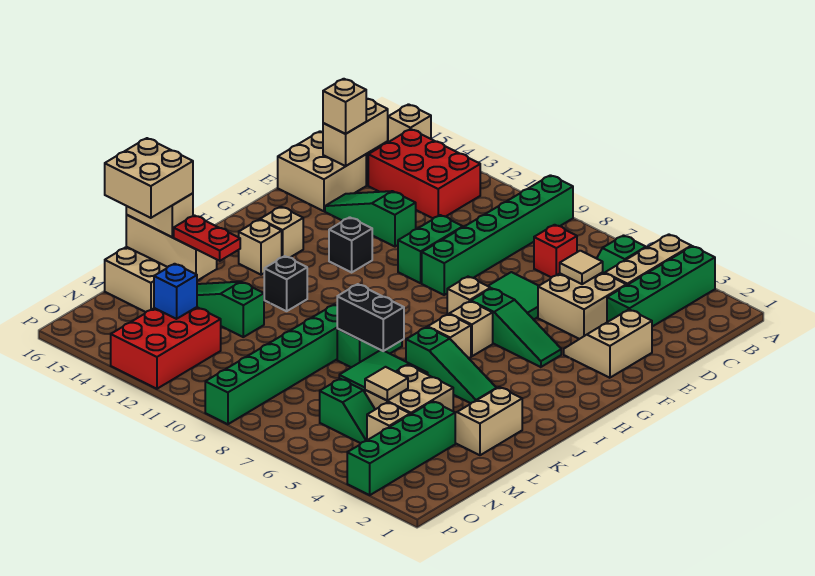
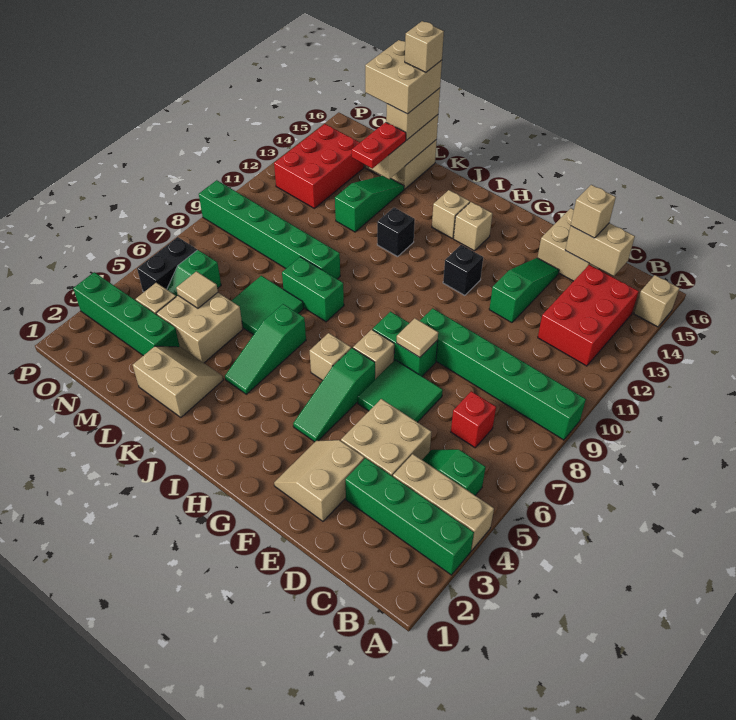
tan tile D5 level 2 -> tan tile F8 level 2
tan slope E2:F3 level 1 top 2 -> tan slope E2:F3 level 1 top E
green brick E10:F10 level 1 -> green brick F8:G8 level 1
tan brick I6 level 1 -> tan brick L16 level 5
black brick K7:K8 level 2 -> black brick O5:O6 level 1
red brick N12:P13 level 1 -> red brick N12:O14 level 1
blue brick N13 level 2 -> none

